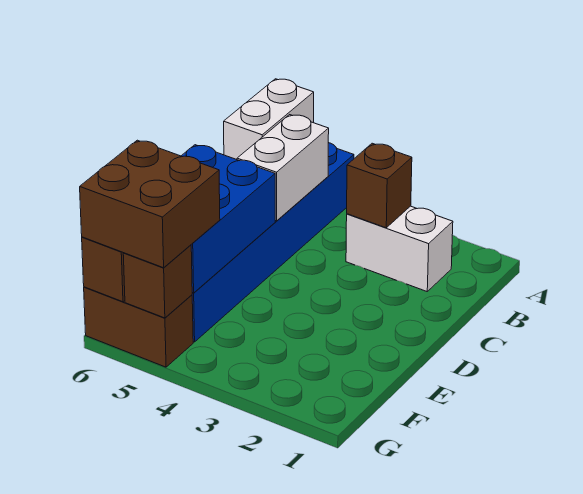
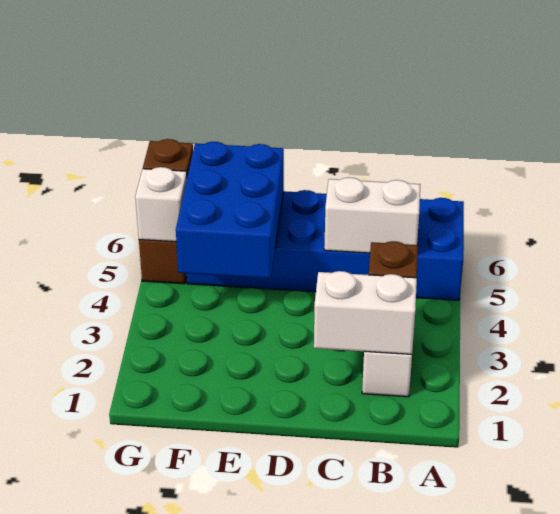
white brick A6:B6 level 2 -> white brick B2:C2 level 2
blue brick D5:F6 level 2 -> blue brick E4:F6 level 2
brown brick F5:G6 level 3 -> none
brown brick G5 level 2 -> white brick G5 level 2

